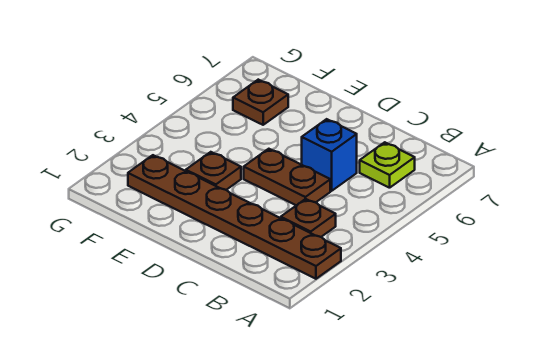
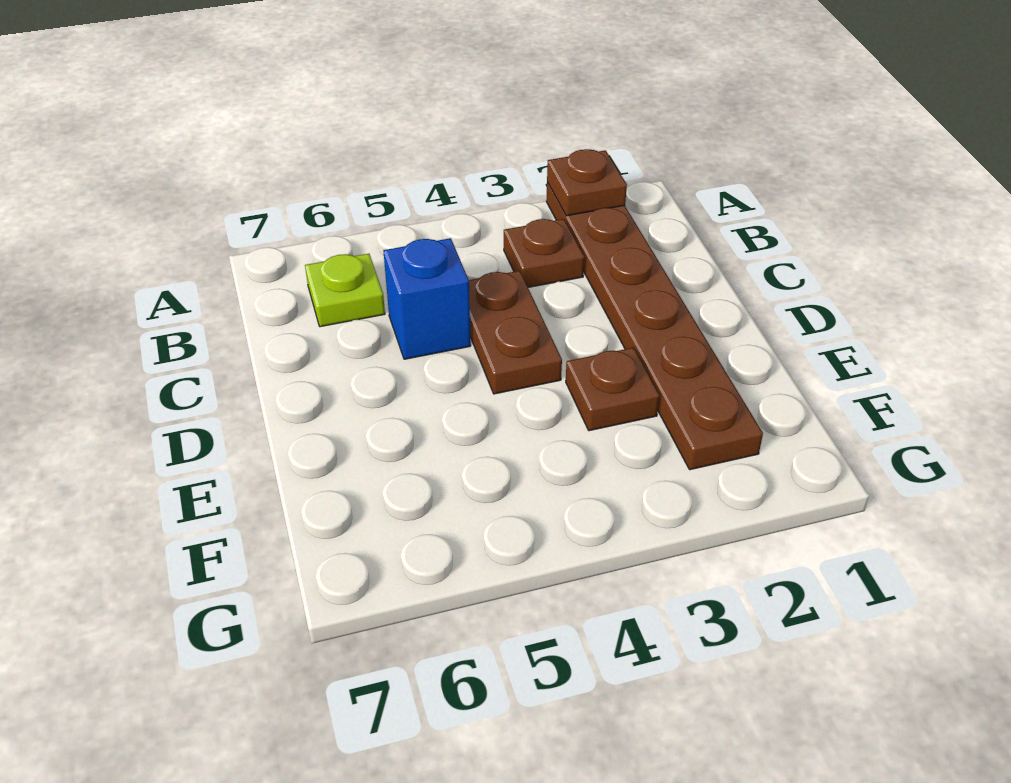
brown plate F6 level 1 -> brown plate A2 level 2

